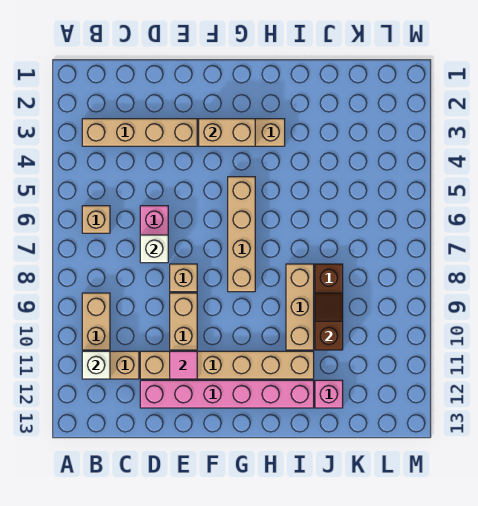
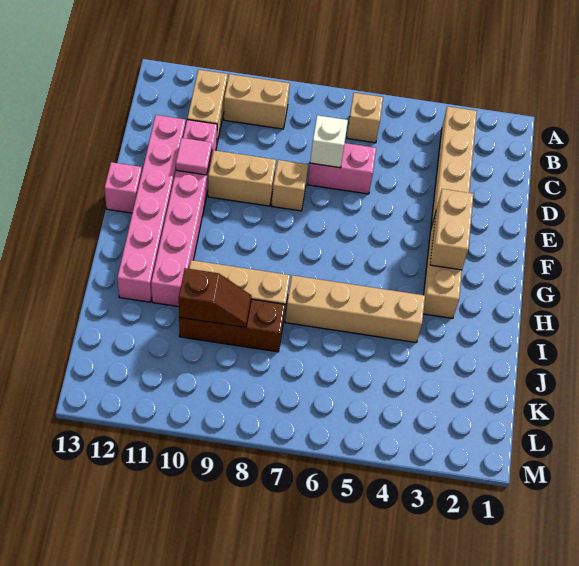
white brick B11 level 2 -> none
tan brick D11:I11 level 1 -> pink brick D11:I11 level 1
tan brick G5:G8 level 1 -> tan brick I4:I7 level 1
pink brick J12 level 1 -> pink brick F13 level 1

